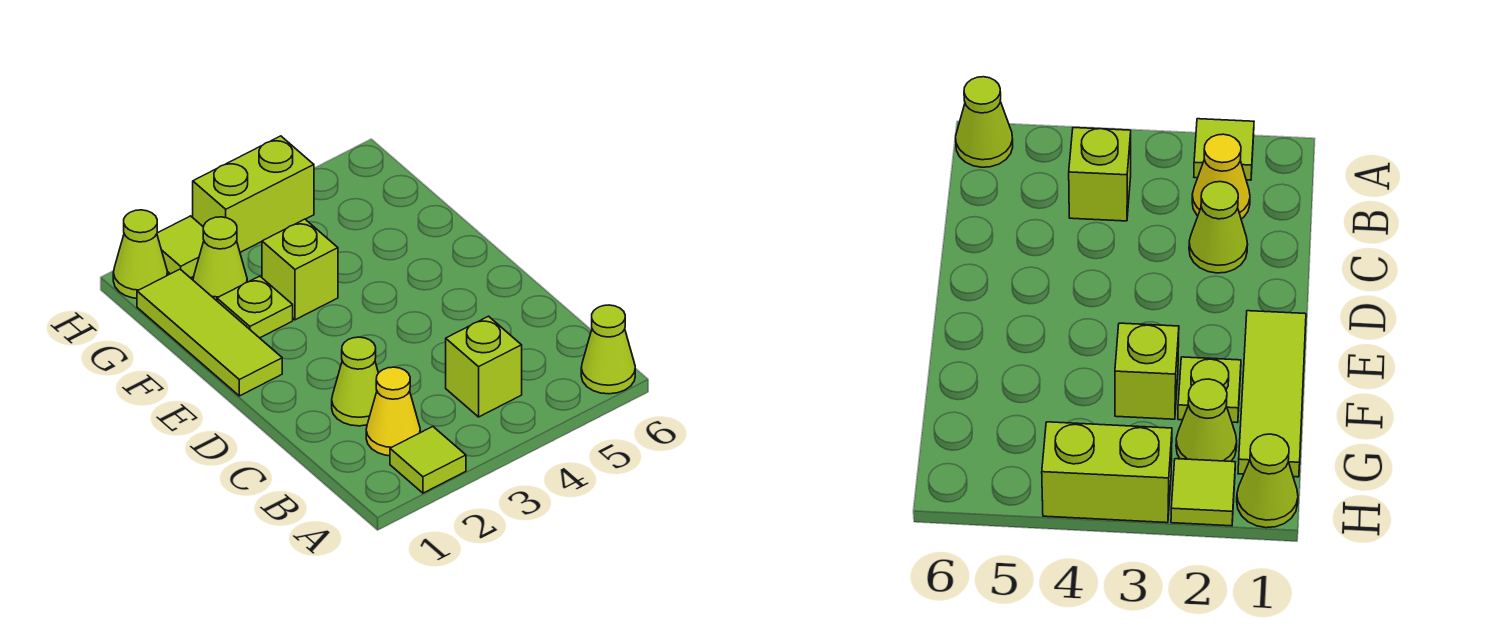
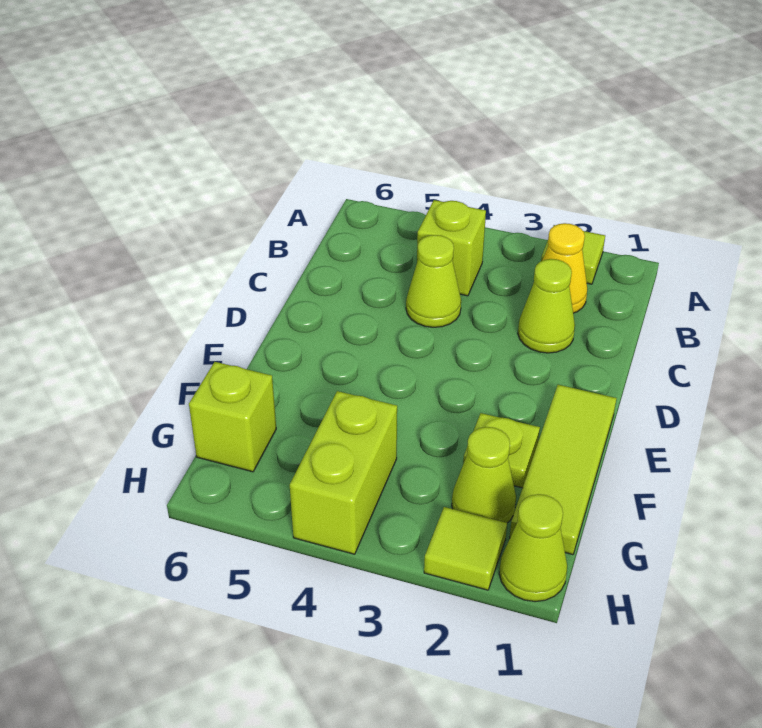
lime cone A6 level 1 -> lime cone C4 level 1
lime brick F3 level 1 -> lime brick G6 level 1
lime brick H3:H4 level 1 -> lime brick G4:H4 level 1

